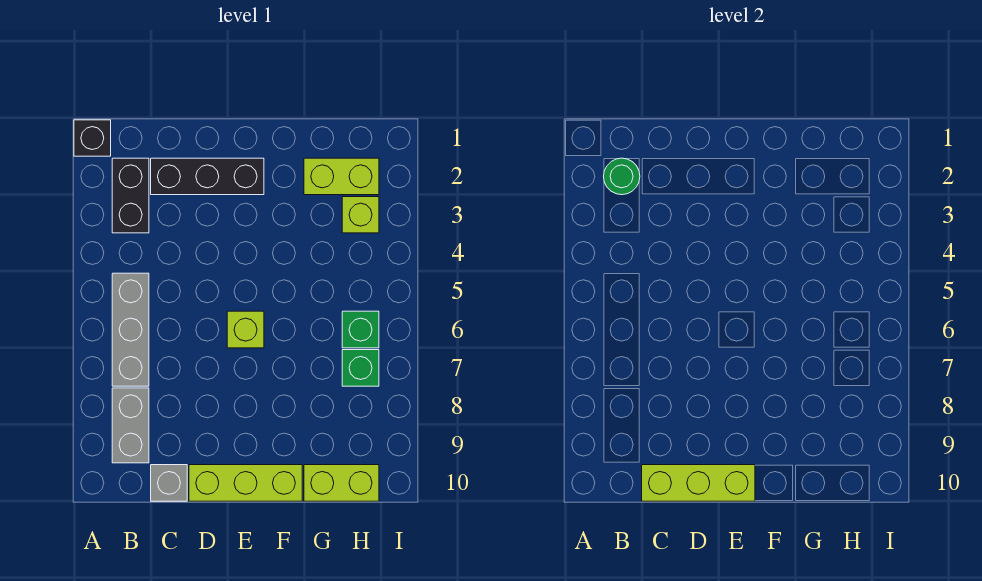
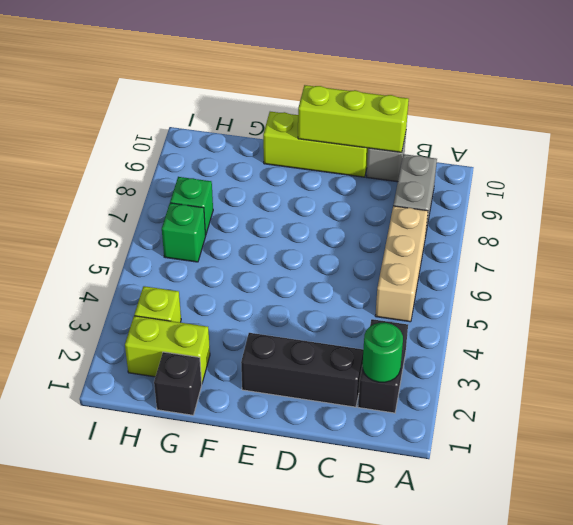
black brick A1 level 1 -> black brick G1 level 1
grey brick B5:B7 level 1 -> tan brick B5:B7 level 1
lime brick E6 level 1 -> none
lime brick G10:H10 level 1 -> none

